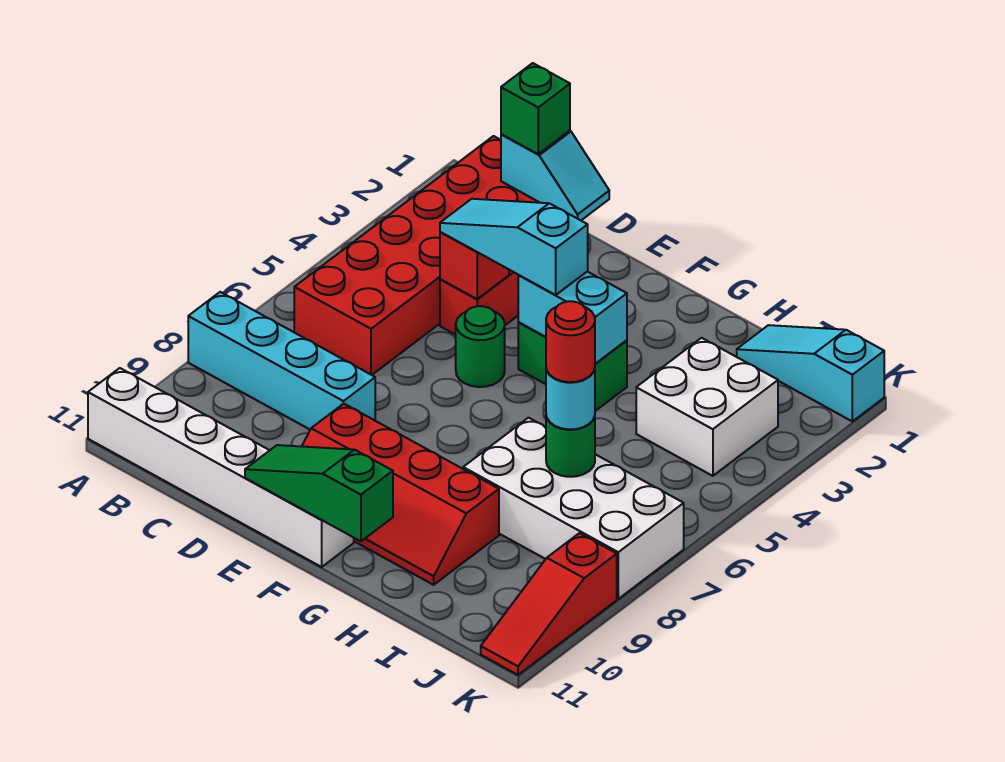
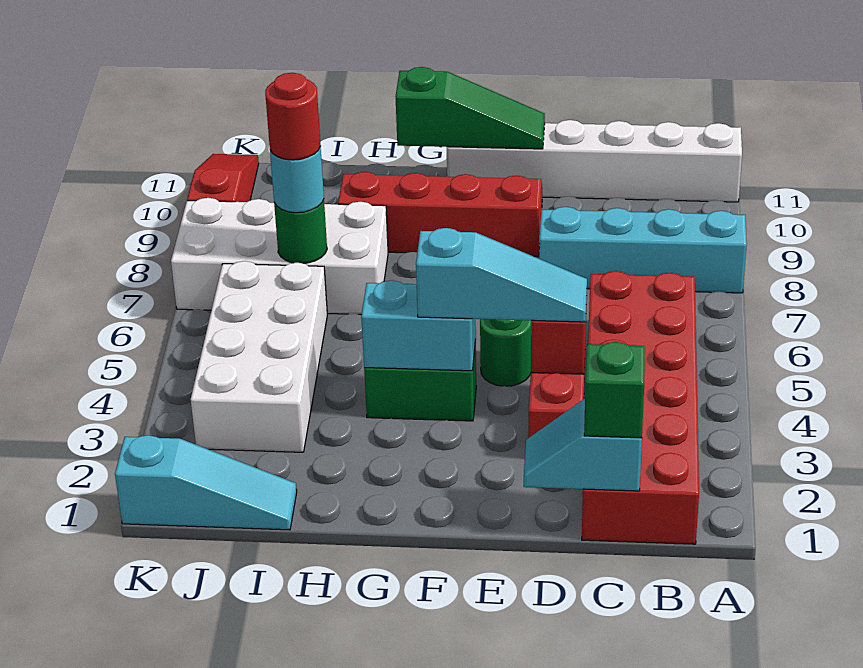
white brick I3:J4 level 1 -> white brick I3:J6 level 1

